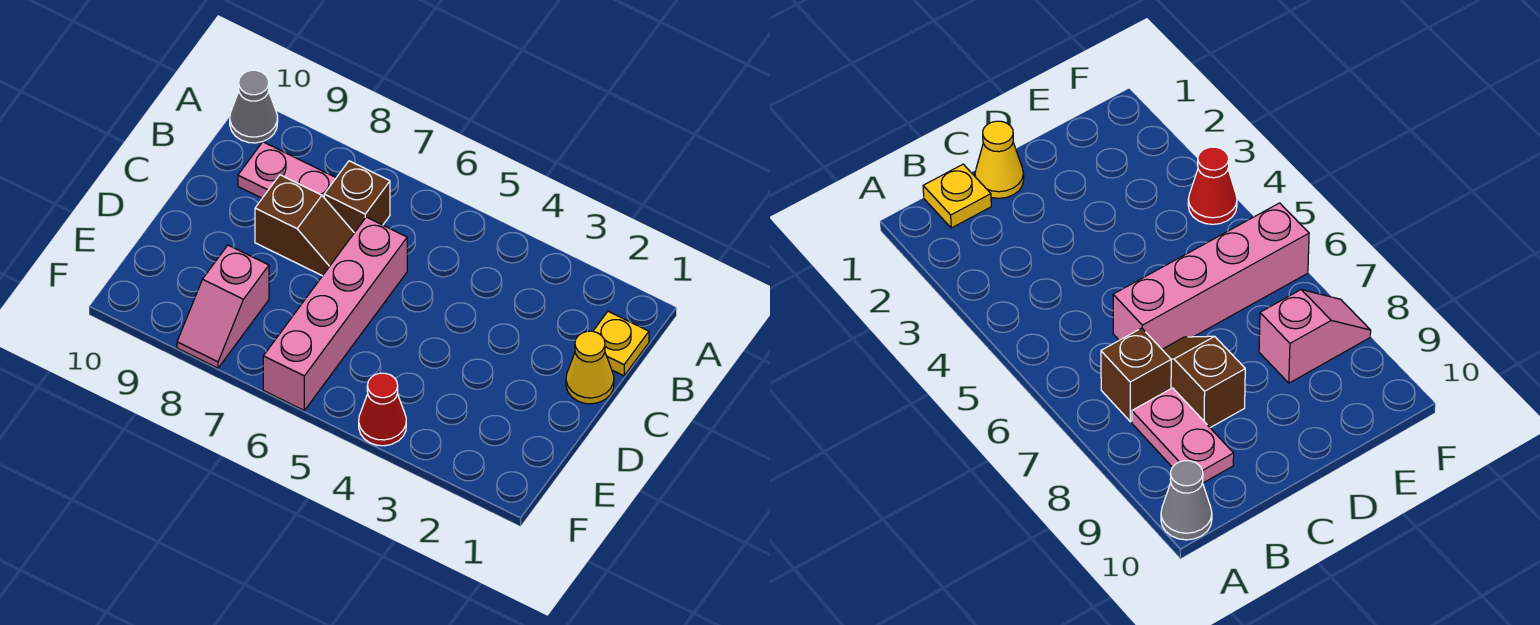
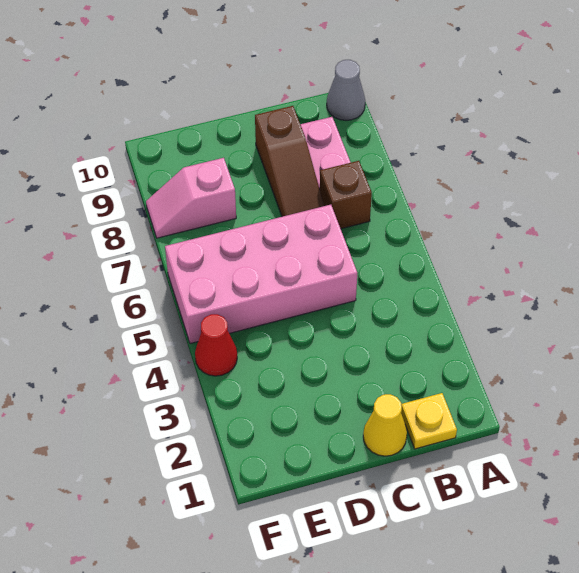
pink brick C6:F6 level 1 -> pink brick C5:F6 level 1
brown slope C7:C8 level 1 top 8 -> brown slope C7:C9 level 1 top 9

